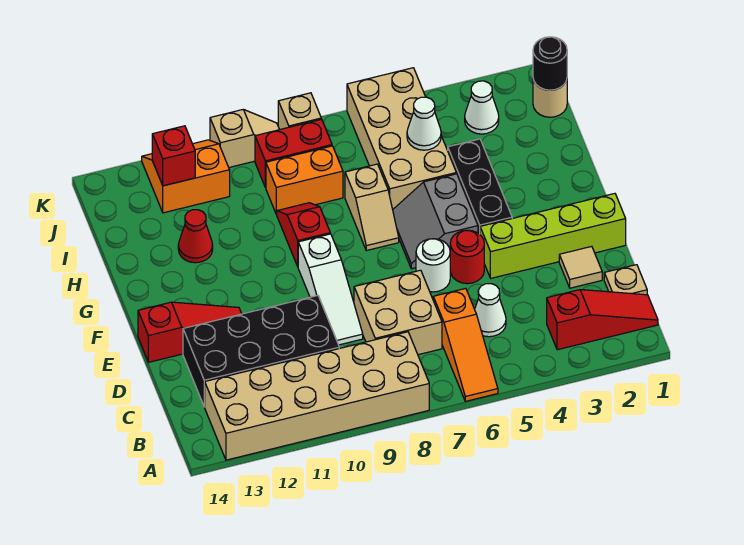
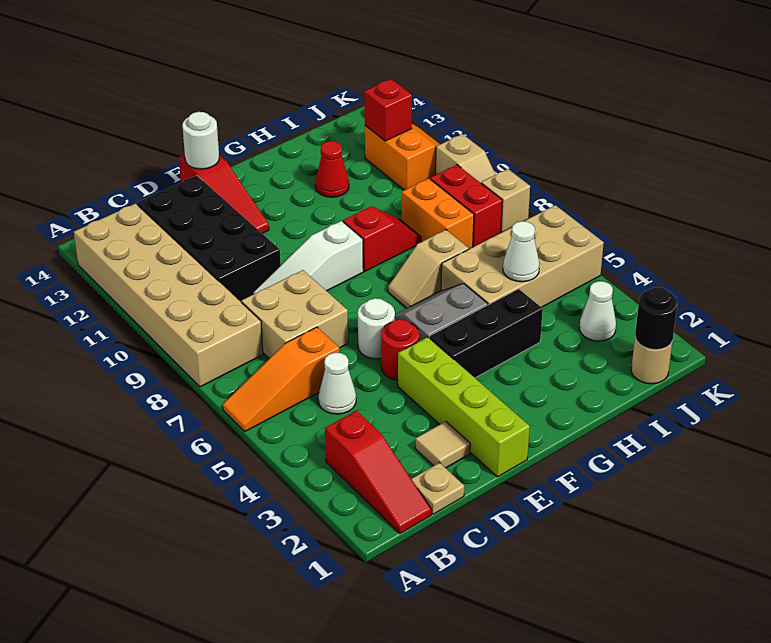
none -> white round brick E14 level 2

